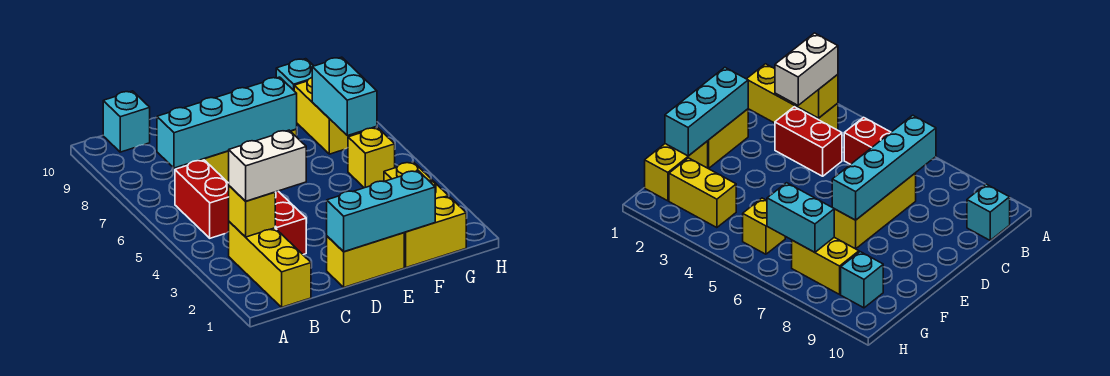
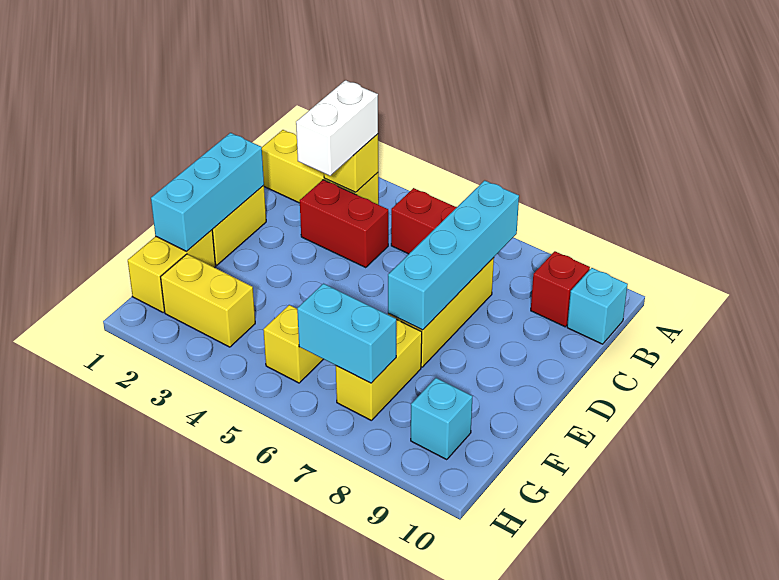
none -> red brick B9 level 1
yellow brick G7:G8 level 1 -> yellow brick F7:G7 level 1

